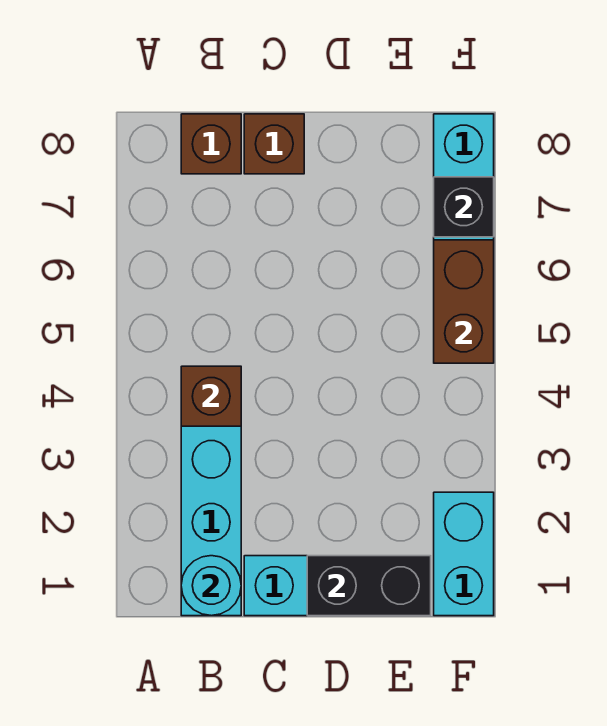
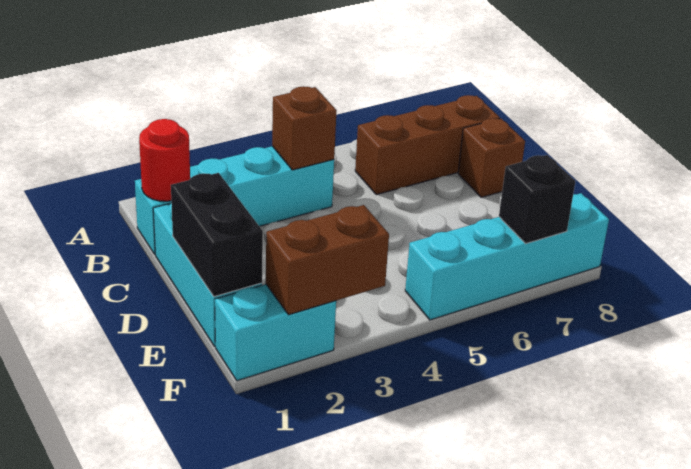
cyan round brick B1 level 2 -> red round brick B1 level 2
brown brick B8 level 1 -> brown brick B6:B8 level 1
brown brick F5:F6 level 2 -> brown brick F2:F3 level 2

